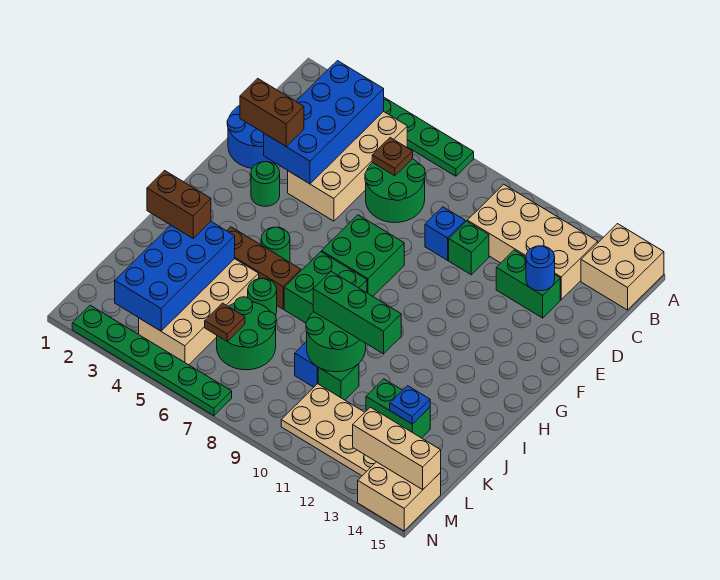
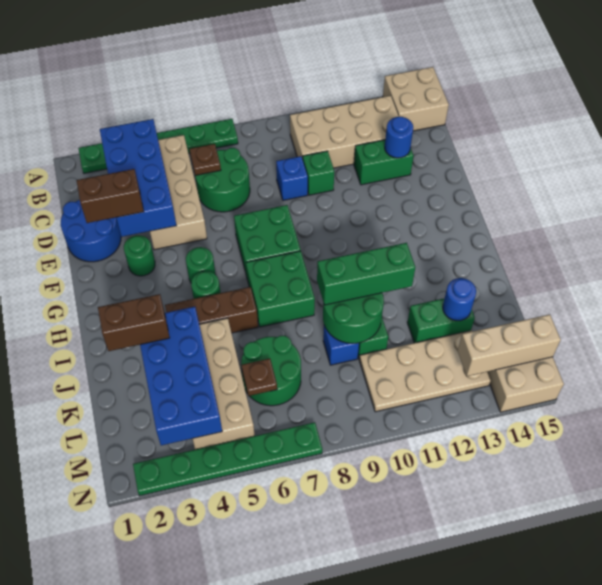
green round brick J6 level 1 -> green round brick G5 level 1
blue plate K13 level 2 -> blue round brick K13 level 2

